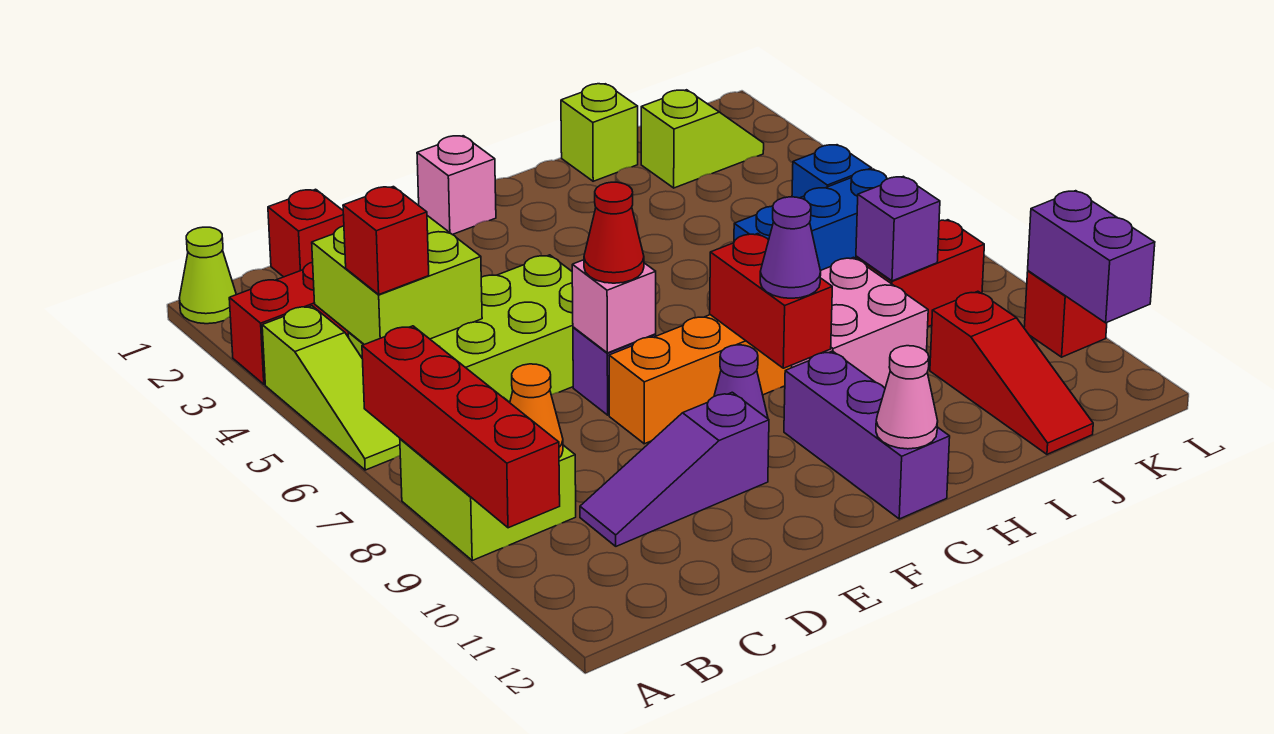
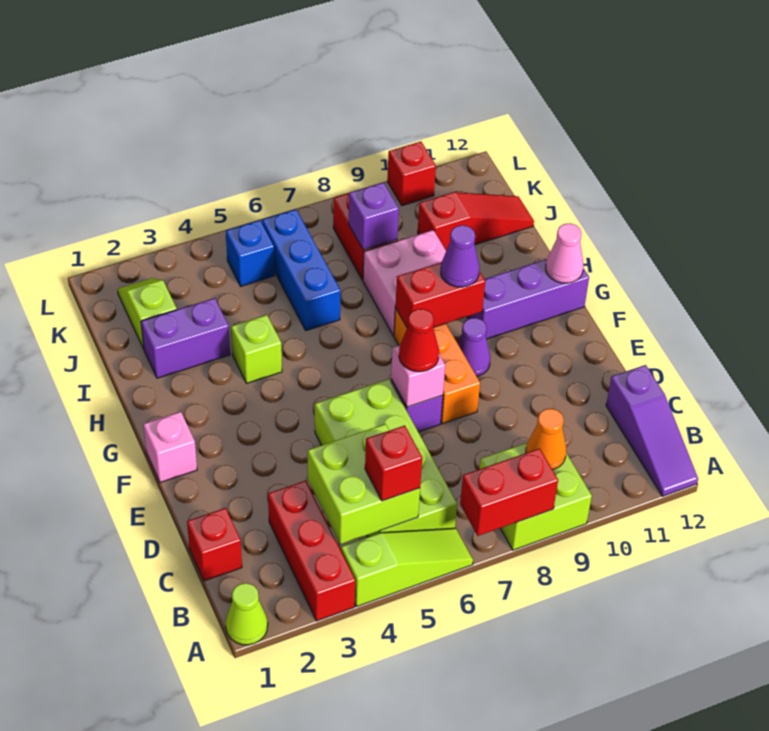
red brick A7:A10 level 2 -> red brick A7:A8 level 2
purple slope C10:E10 level 1 top E -> purple slope A12:C12 level 1 top C
lime brick I1 level 1 -> lime brick H4 level 1
purple brick L10:L11 level 2 -> purple brick I2:I3 level 1

